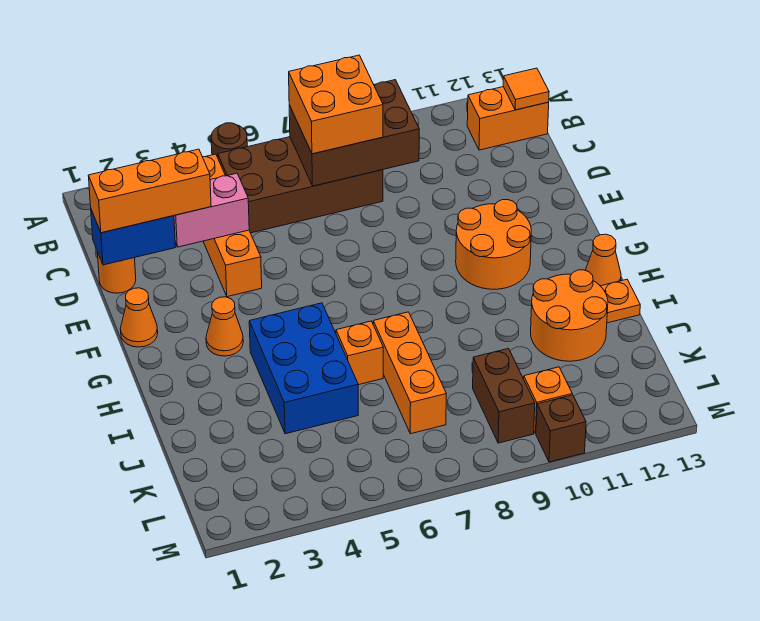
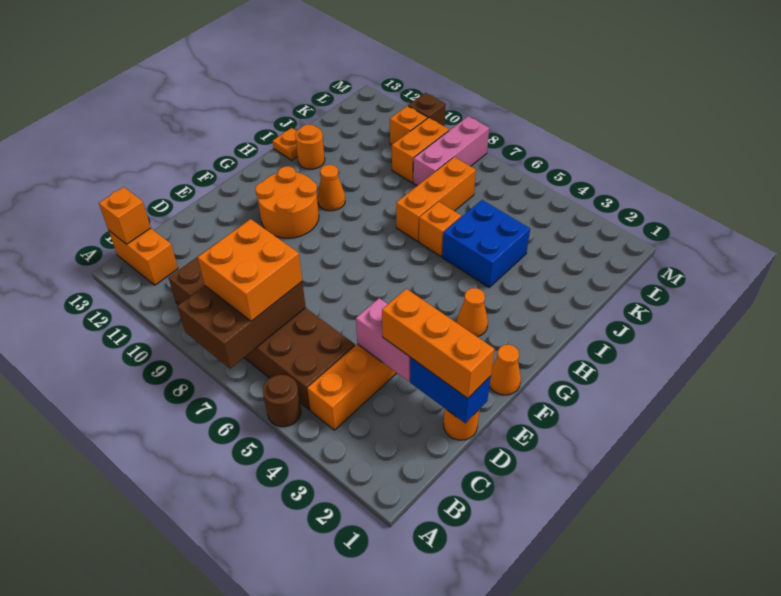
brown brick B5:C8 level 1 -> brown brick B5:C10 level 1
brown brick B7:C9 level 2 -> brown brick A7:C8 level 2
orange tile B13 level 2 -> orange brick B13 level 2
blue brick H4:J5 level 1 -> blue brick I4:J5 level 1
orange cone H13 level 1 -> orange cone H10 level 1
orange round brick I11:J12 level 1 -> orange round brick I12 level 1
none -> pink brick K8:M8 level 1
brown brick K9:L9 level 1 -> orange brick K9:L9 level 1

